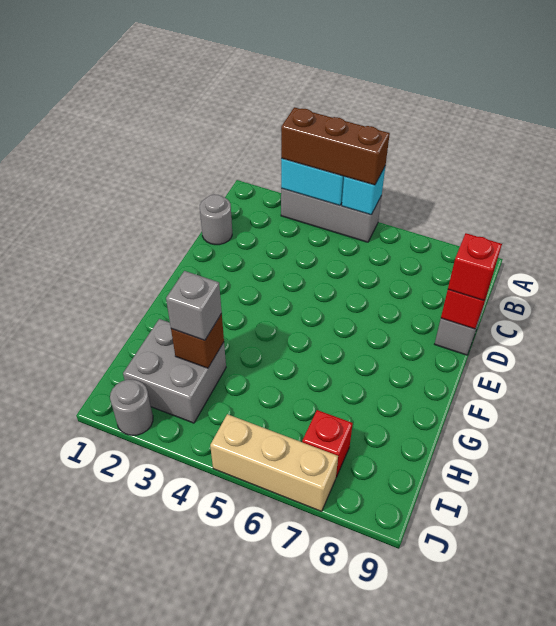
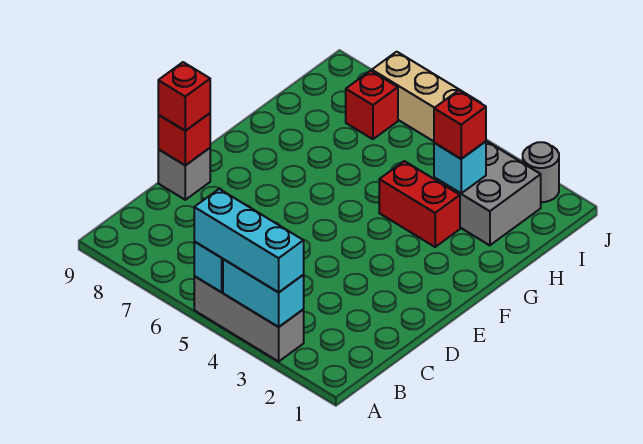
brown brick A3:A5 level 3 -> cyan brick A3:A5 level 3
grey round brick C1 level 1 -> none
none -> red brick G3:G4 level 1
brown brick H3 level 2 -> cyan brick H3 level 2
grey brick H3 level 3 -> red brick H3 level 3

